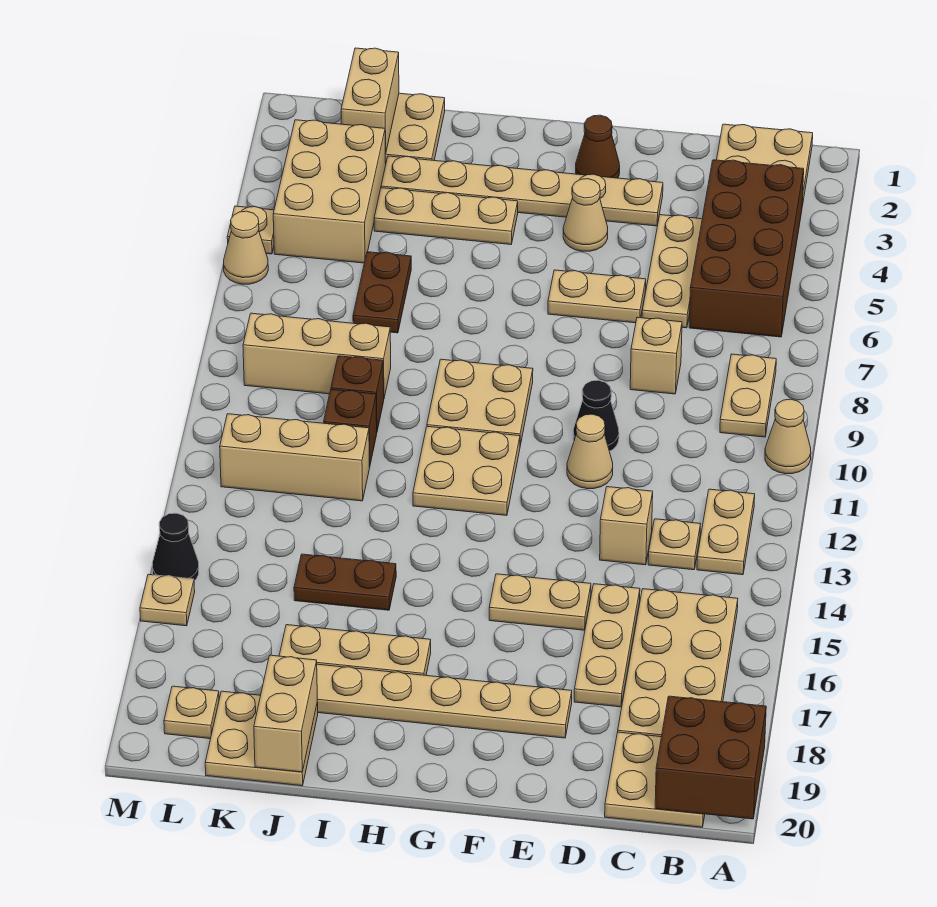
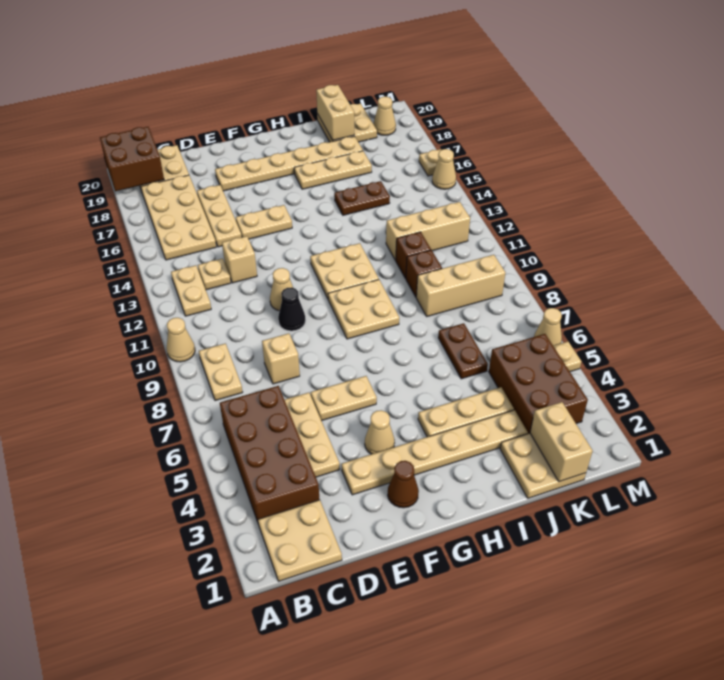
tan brick K3:L5 level 1 -> brown brick K3:L5 level 1
tan plate L19 level 1 -> tan cone L19 level 1
black cone M15 level 1 -> tan cone M15 level 1

